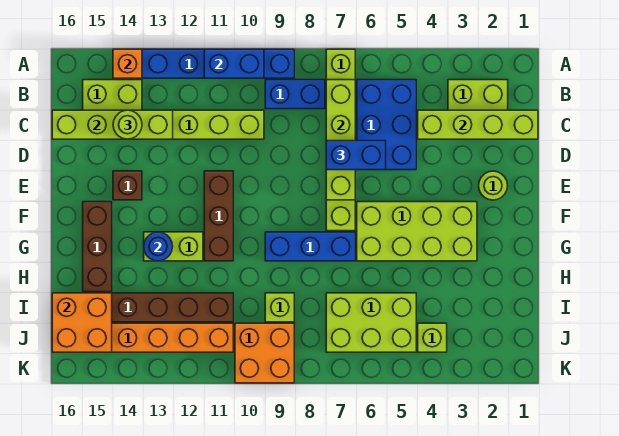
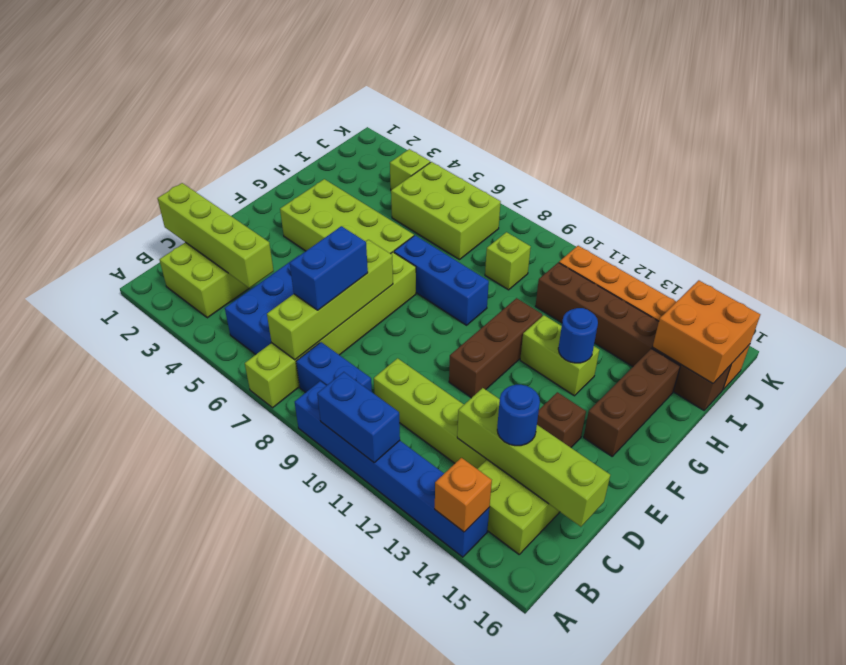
lime round brick C14 level 3 -> blue round brick C14 level 3
blue brick D6:D7 level 3 -> blue brick C7:D7 level 3
lime round brick E2 level 1 -> none
orange brick J9:K10 level 1 -> none

